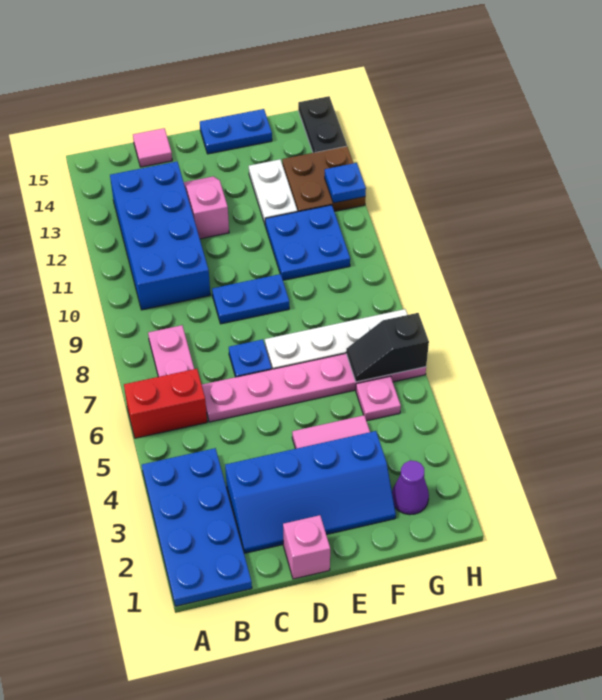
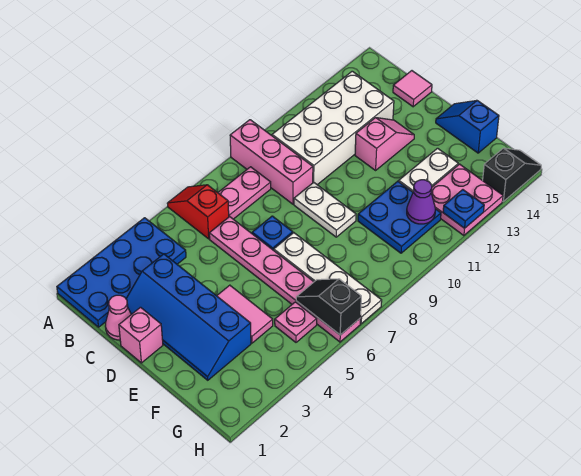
red brick A6:B6 level 1 -> red slope A6:B6 level 1 top B
none -> pink brick A9:C9 level 1
blue brick B10:C13 level 1 -> white brick B10:C13 level 1
none -> pink cone C1 level 1
blue plate D9:E9 level 1 -> white plate D9:E9 level 1
blue plate E15:F15 level 1 -> blue slope E15:F15 level 1 top F
purple cone G2 level 1 -> purple cone G11 level 2
brown plate G12:H13 level 1 -> pink plate G12:H13 level 1
black plate H14:H15 level 1 -> black slope H14:H15 level 1 top 14

